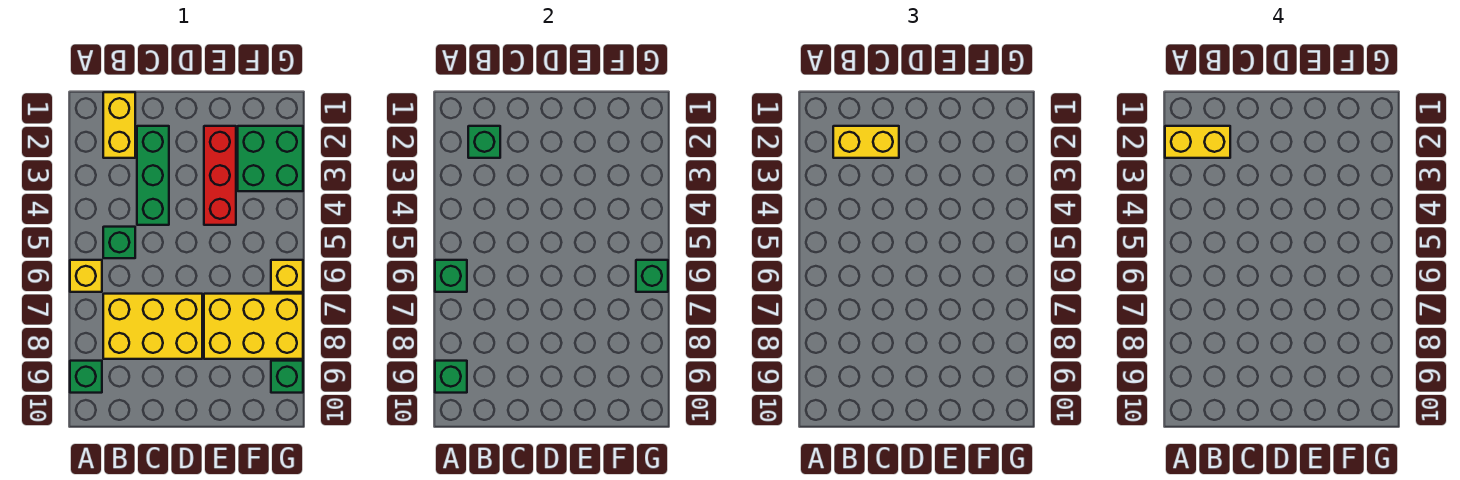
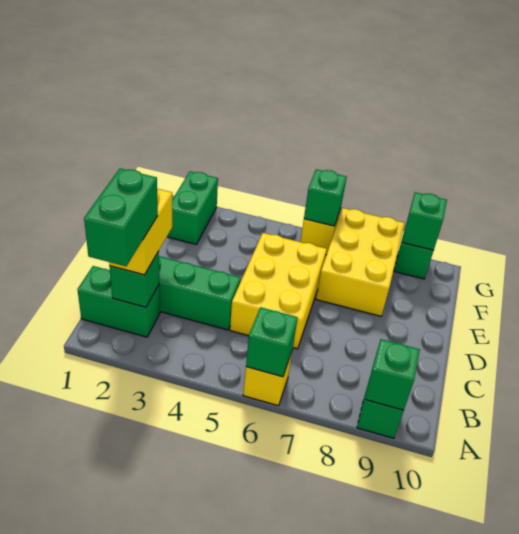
yellow brick A2:B2 level 4 -> green brick A2:B2 level 4
yellow brick B1:B2 level 1 -> green brick B1:B2 level 1
green brick B5 level 1 -> green brick G9 level 2
yellow brick B7:D8 level 1 -> yellow brick C5:E6 level 1
red brick E2:E4 level 1 -> none
green brick F2:G3 level 1 -> green brick F2:G2 level 1

